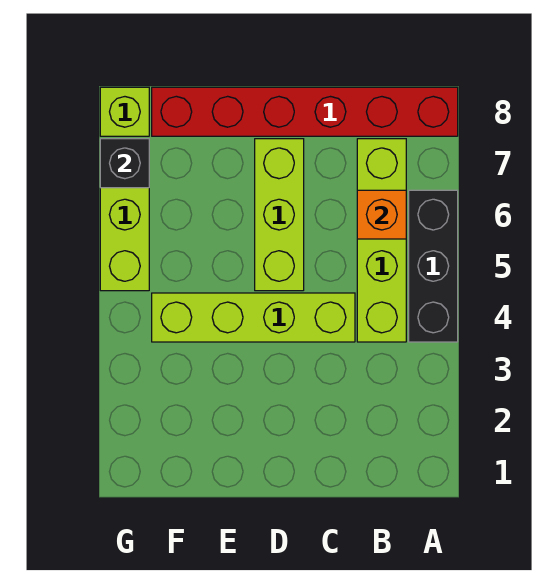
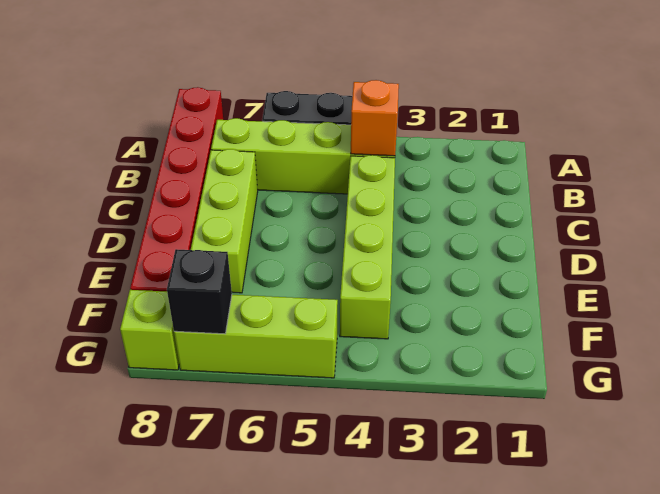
orange brick B6 level 2 -> orange brick B4 level 2
lime brick D5:D7 level 1 -> lime brick C7:E7 level 1

